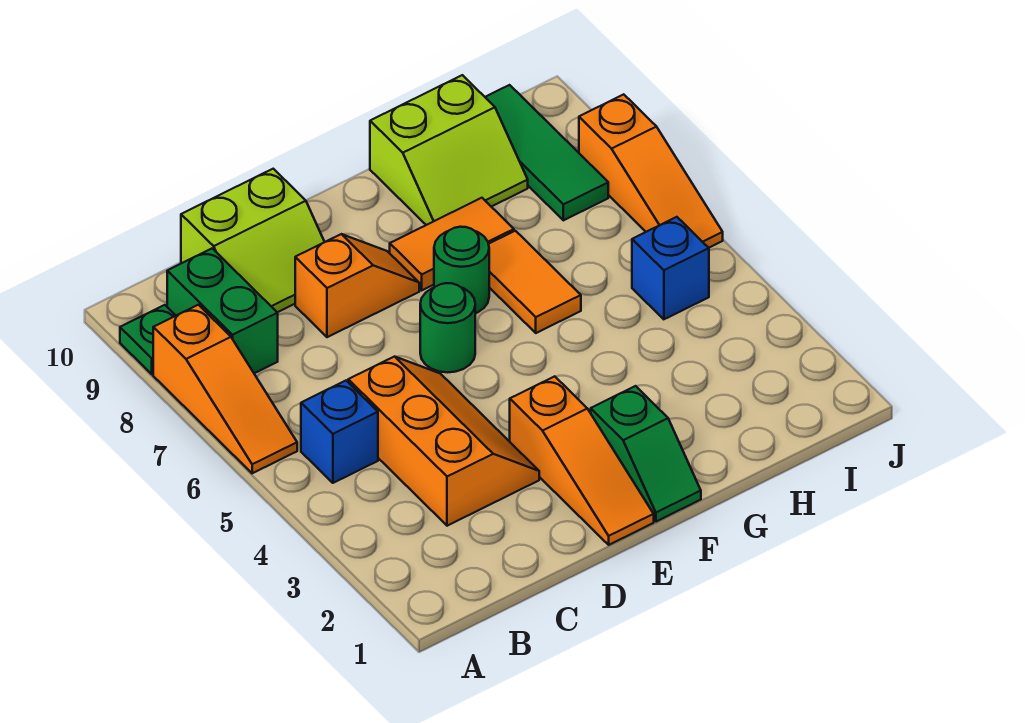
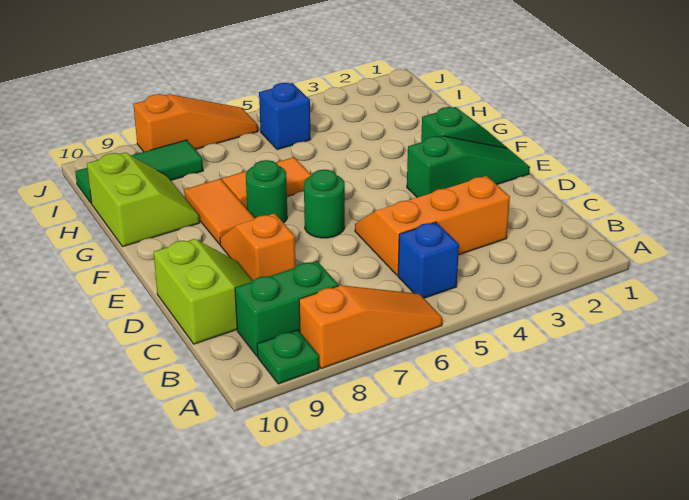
orange slope E1:E3 level 1 top 3 -> green slope E1:E3 level 1 top 3

